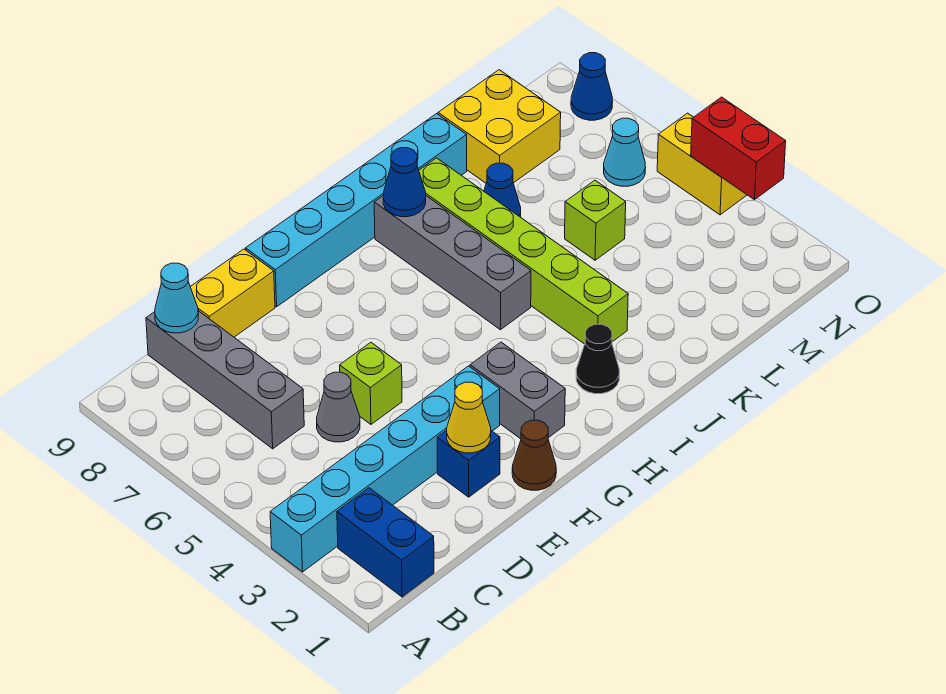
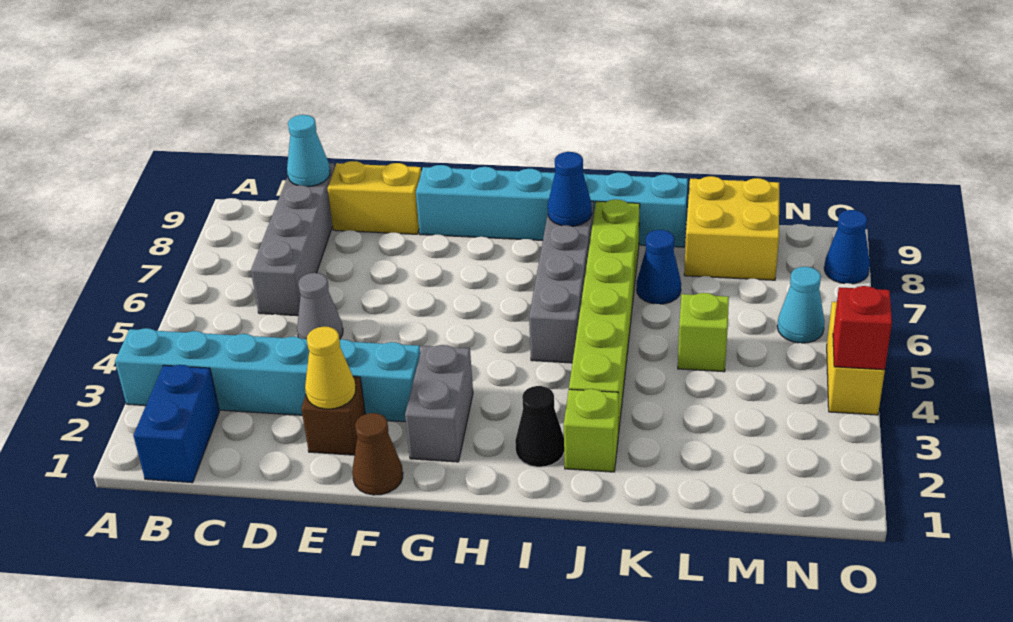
blue brick E2 level 1 -> brown brick E2 level 1
lime brick E5 level 1 -> lime brick J2 level 1
red brick O3:O4 level 2 -> red brick O4 level 2

